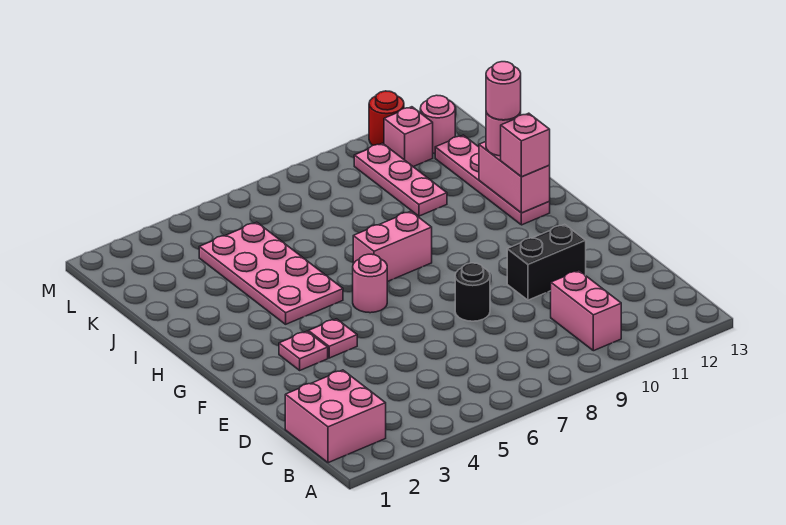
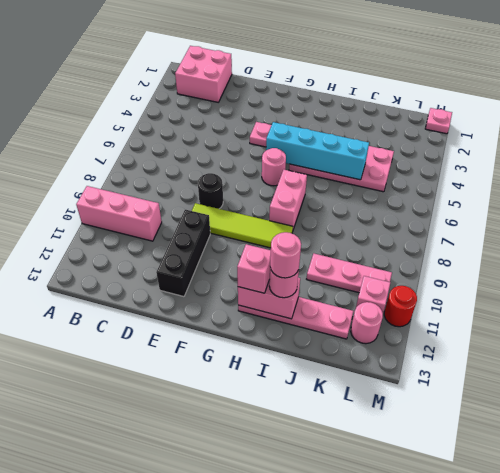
pink brick B10:C10 level 1 -> pink brick A10:C10 level 1
none -> lime tile E9:H9 level 1
black brick E10:E11 level 1 -> black brick E10:E12 level 1
pink plate F3 level 1 -> pink plate M1 level 1
none -> cyan brick G5:J5 level 2

